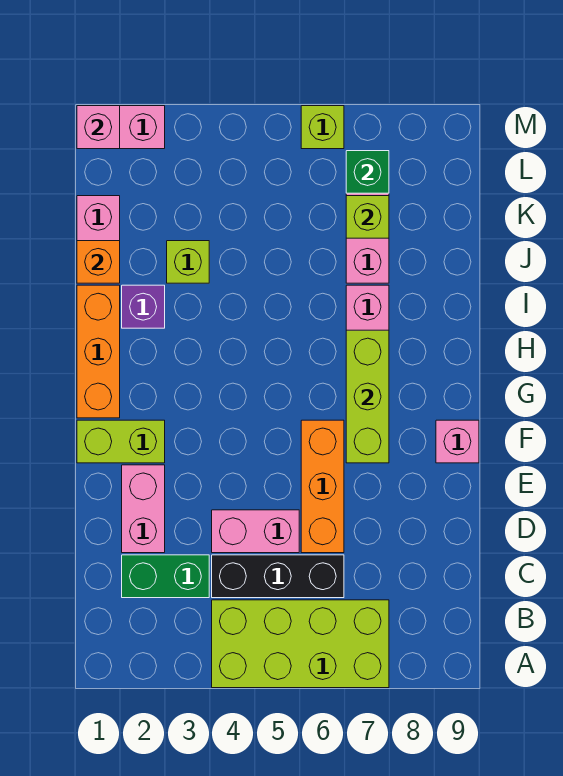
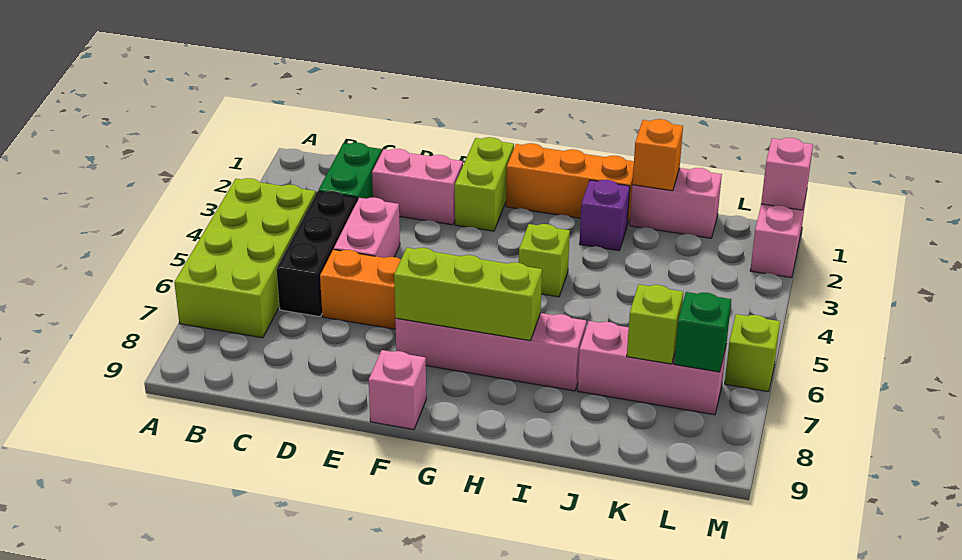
lime brick J3 level 1 -> lime brick H4 level 1

